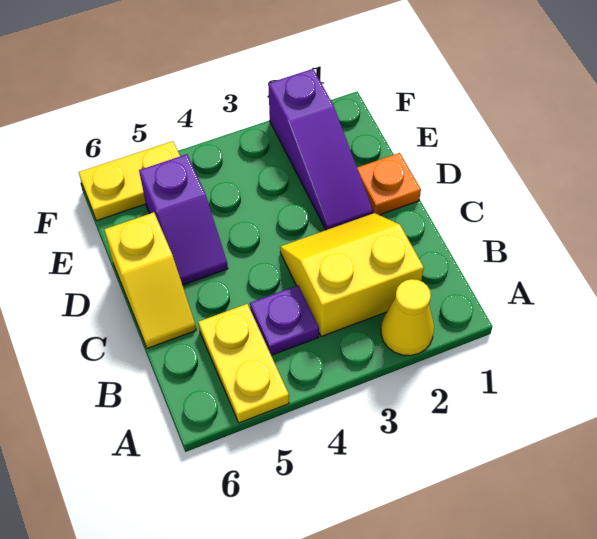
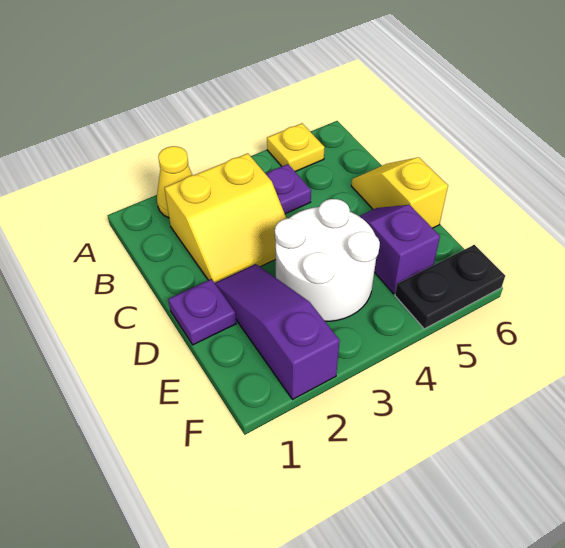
yellow plate A5:B5 level 1 -> yellow plate A5 level 1
orange plate D1 level 1 -> purple plate D1 level 1
none -> white round brick D3:E4 level 1
yellow plate F5:F6 level 1 -> black plate F5:F6 level 1

